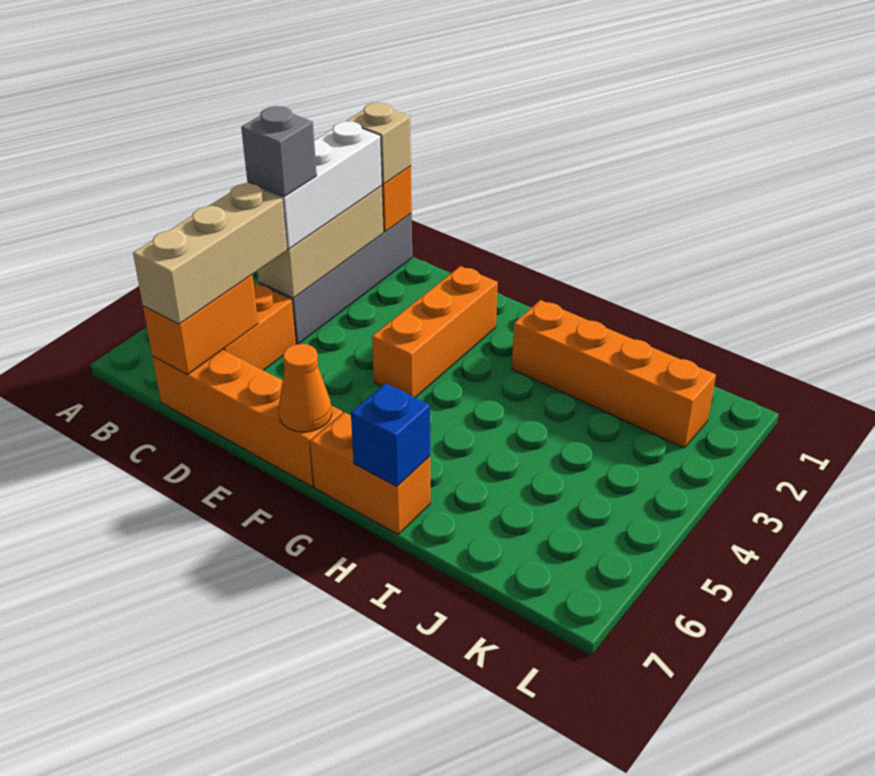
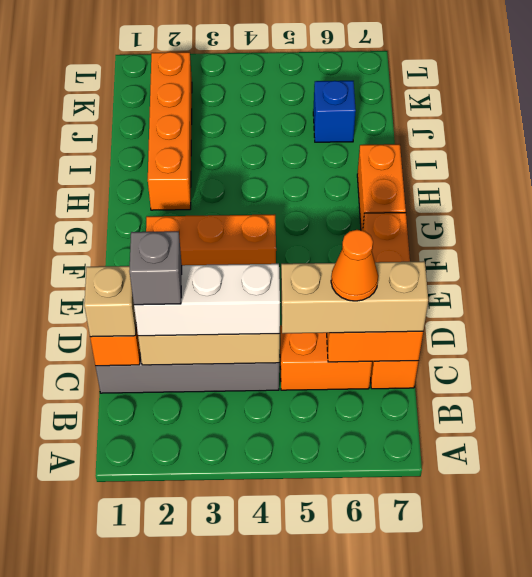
grey brick C4 level 4 -> grey brick C2 level 4
orange cone F7 level 2 -> orange cone C6 level 4
blue brick H7 level 2 -> blue brick J6 level 1

